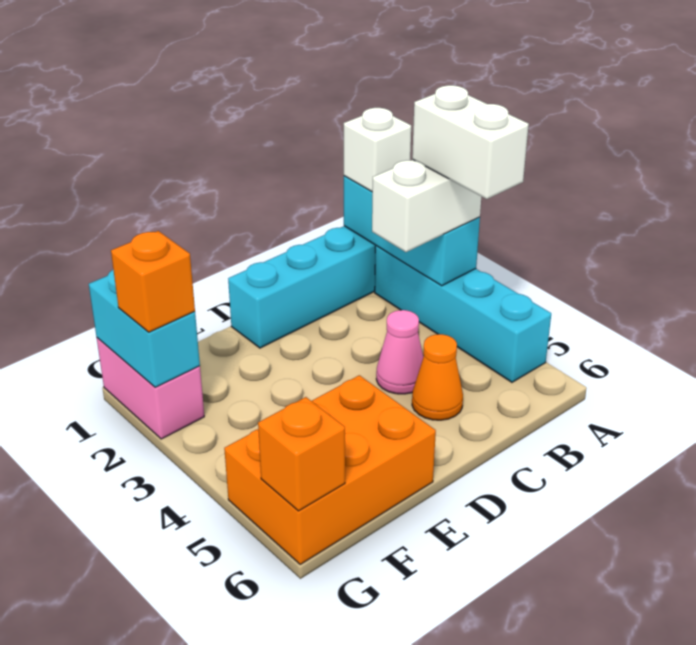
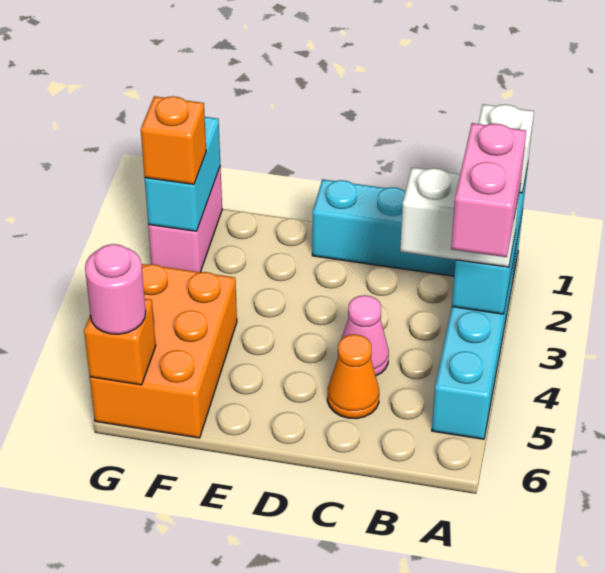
white brick A3:A4 level 4 -> pink brick A3:A4 level 4
orange brick E5:G6 level 1 -> orange brick F4:G6 level 1
none -> pink round brick G6 level 3

